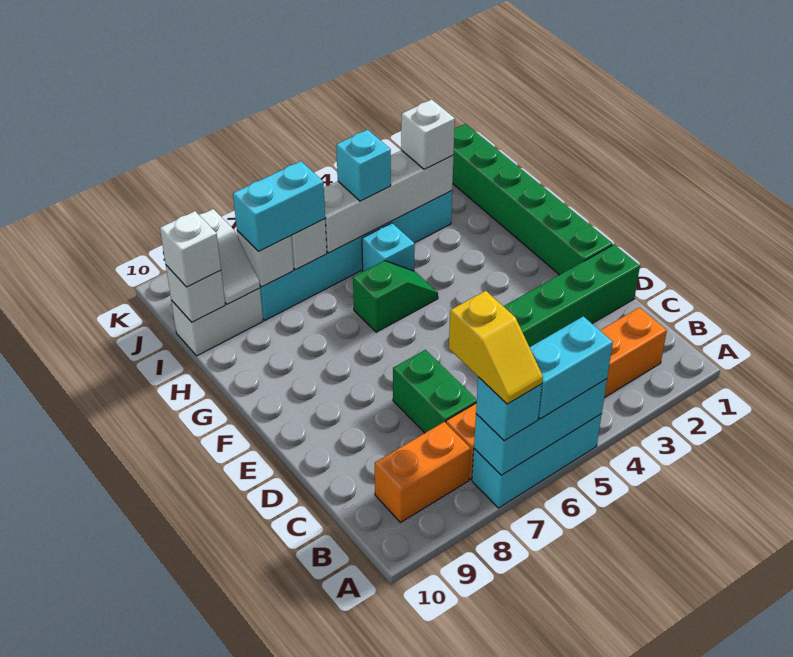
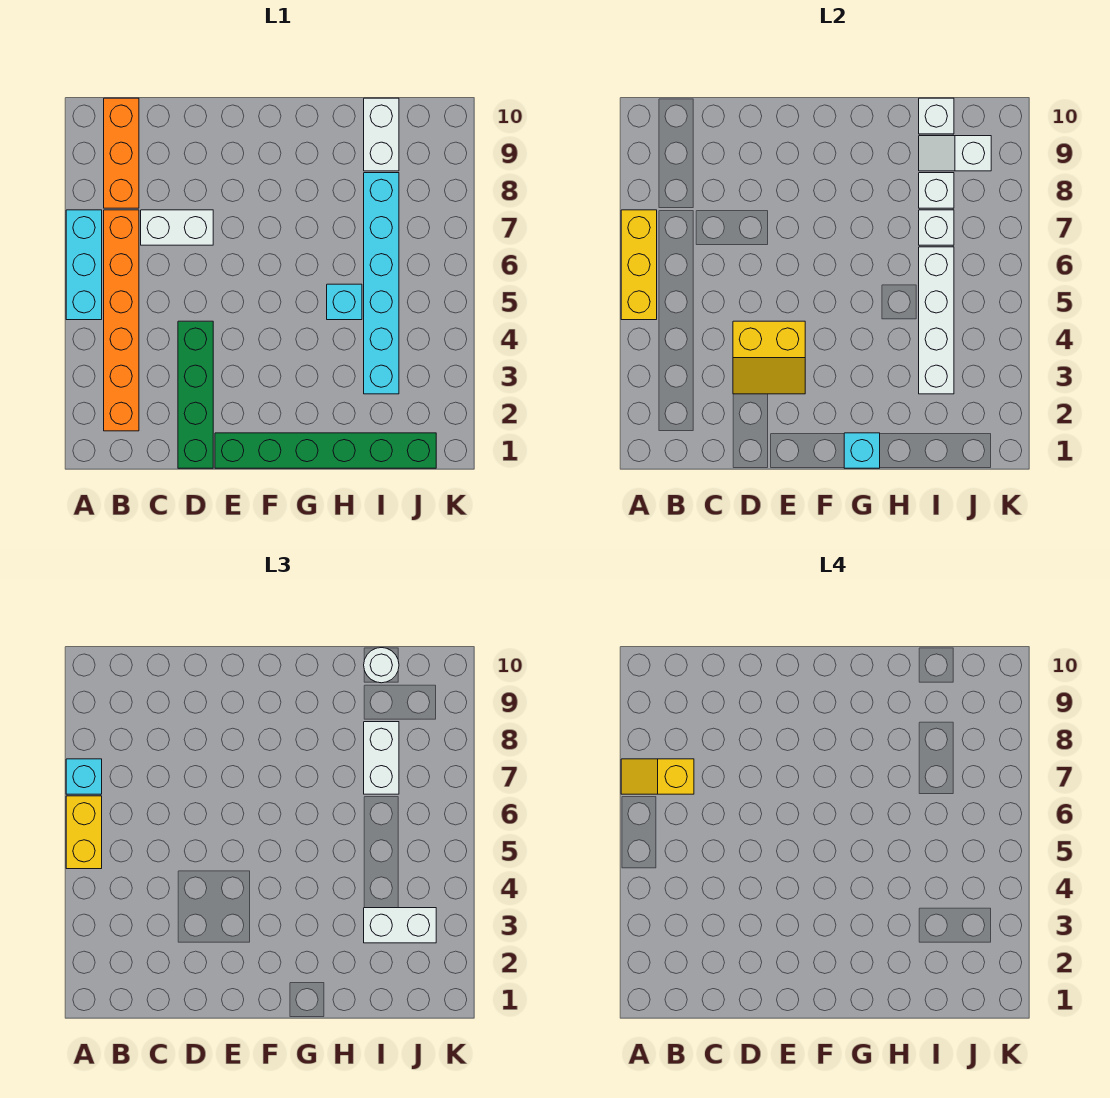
cyan brick A5:A7 level 2 -> yellow brick A5:A7 level 2
cyan brick A5:A6 level 3 -> yellow brick A5:A6 level 3
orange brick B8:B9 level 1 -> orange brick B8:B10 level 1
green brick C7:D7 level 1 -> white brick C7:D7 level 1
none -> yellow slope D3:E4 level 2 top 4
green slope G5:G6 level 1 top 6 -> none
white brick I3 level 3 -> white brick I3:J3 level 3
cyan brick I5 level 3 -> cyan brick G1 level 2
cyan brick I7:I8 level 3 -> white brick I7:I8 level 3
white brick I10 level 3 -> white round brick I10 level 3

